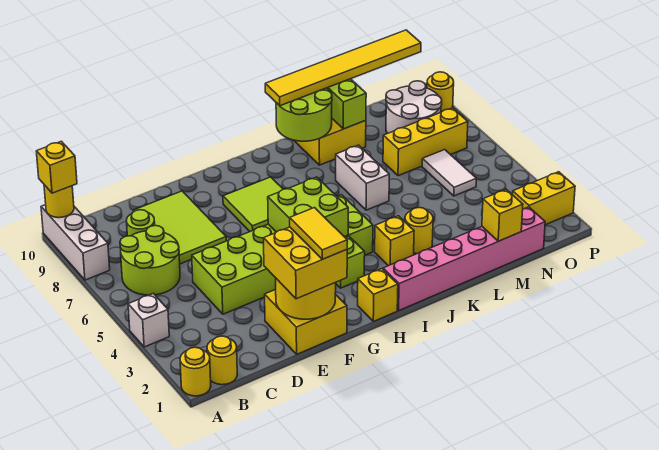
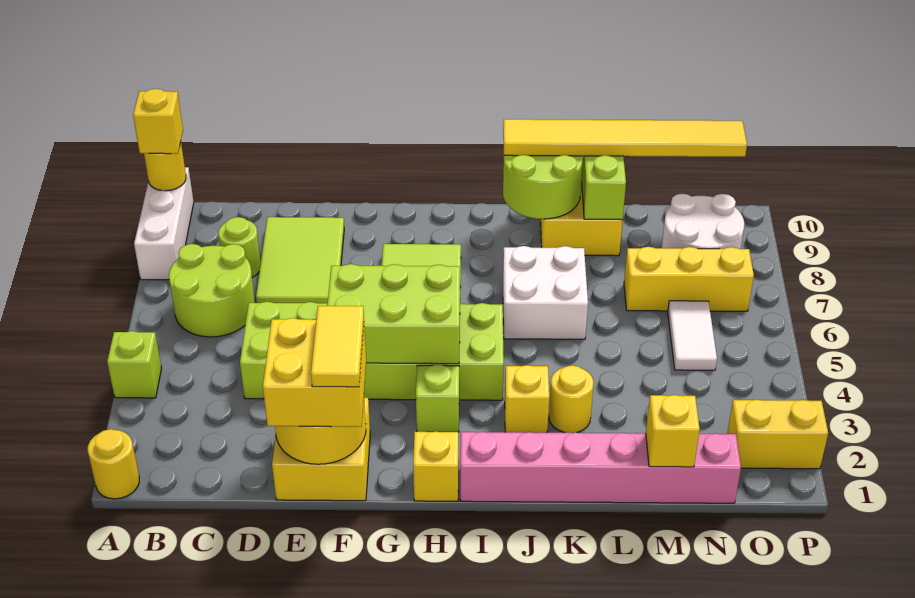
white brick A4 level 1 -> lime brick A4 level 1
yellow round brick B1 level 1 -> none
lime brick G4:H5 level 2 -> lime brick F4:H5 level 2
white brick K6:K7 level 1 -> white brick J6:K7 level 1
yellow round brick P9 level 1 -> none

